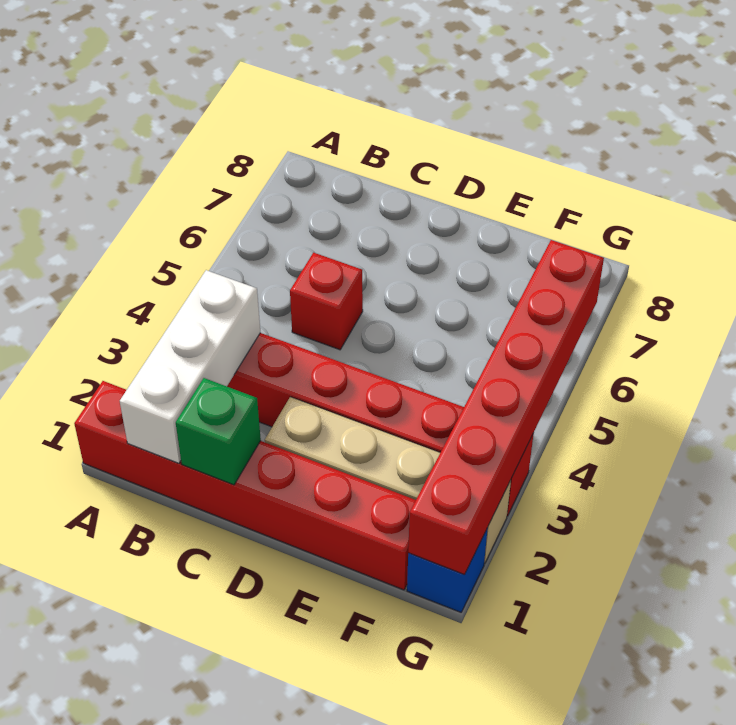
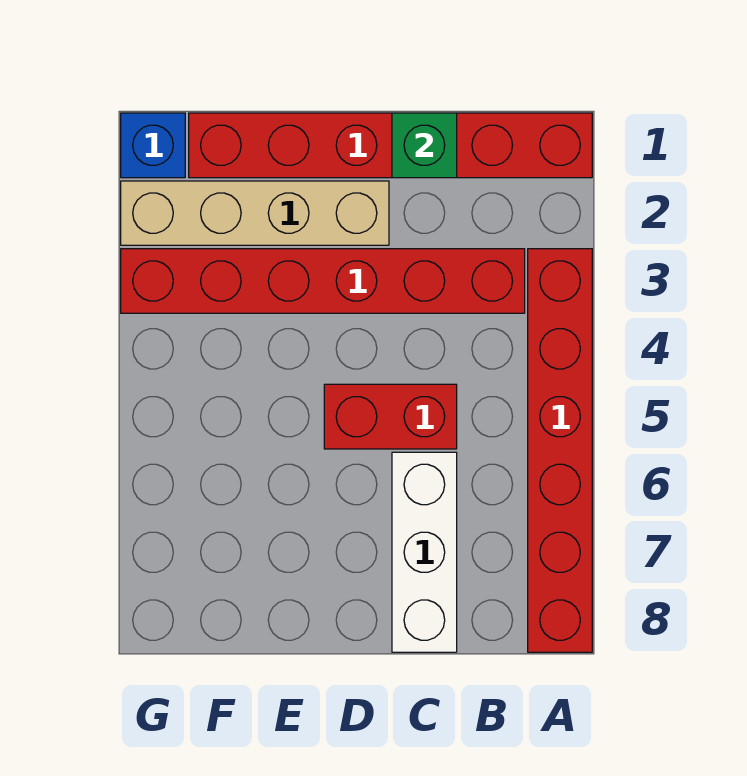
white brick B1:B3 level 2 -> white brick C6:C8 level 1
red brick C5 level 1 -> red brick C5:D5 level 1
red brick G1:G6 level 2 -> red brick A3:A8 level 1

